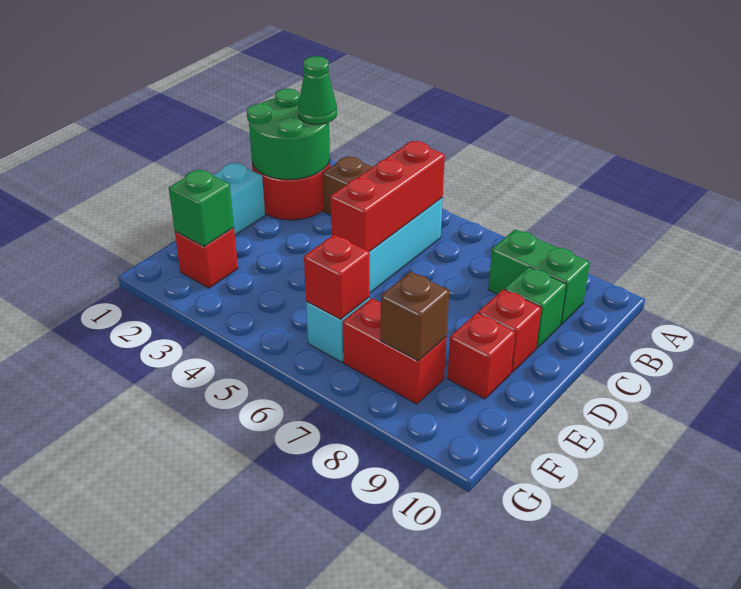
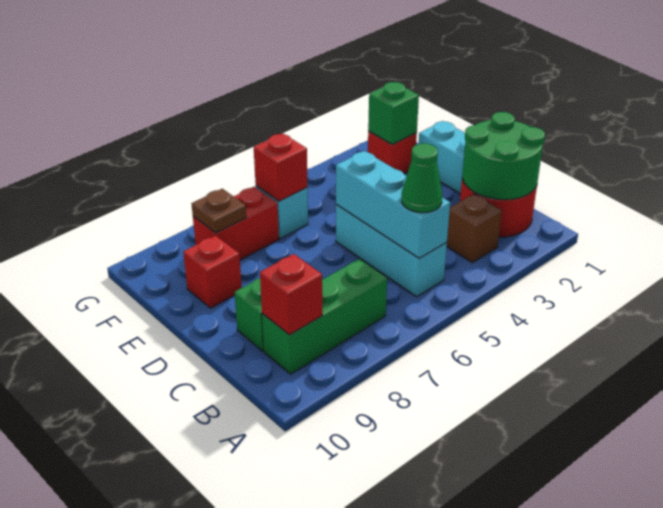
green cone B2 level 3 -> green cone B5 level 3
red brick B5:D5 level 2 -> cyan brick B5:D5 level 2
green brick B8:B9 level 1 -> green brick B7:B9 level 1
red brick D9 level 1 -> red brick B9 level 2
brown brick F8 level 2 -> brown plate F8 level 2

